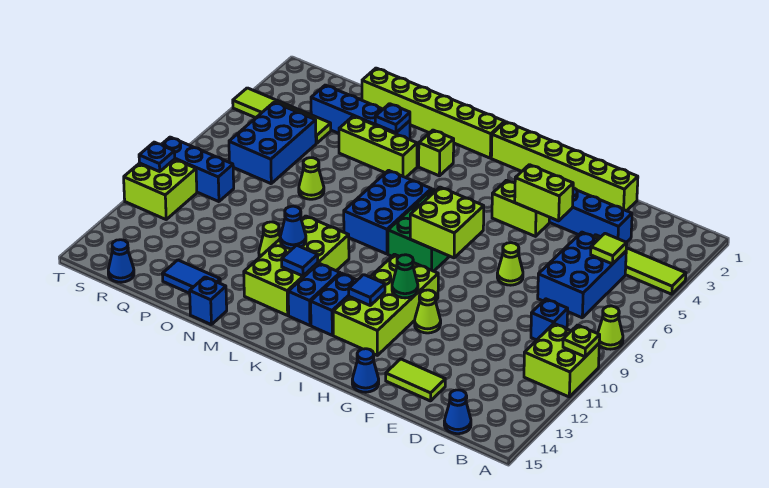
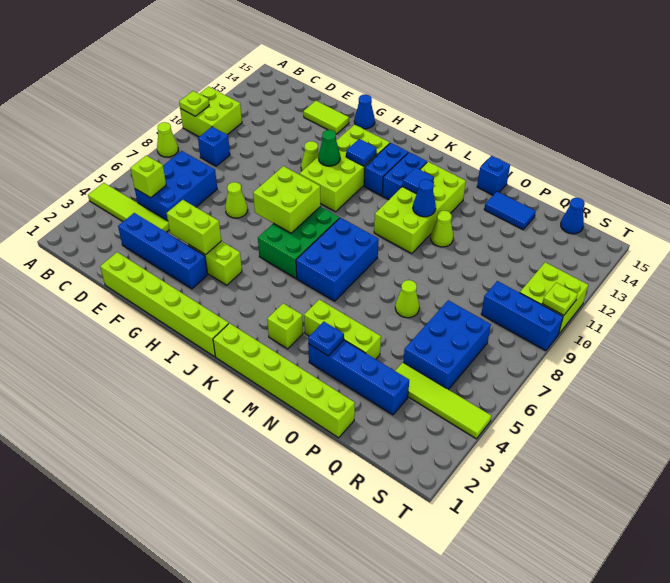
lime tile C5 level 2 -> lime brick C5 level 2
blue cone C15 level 1 -> none
blue plate T10 level 2 -> lime plate T10 level 2

